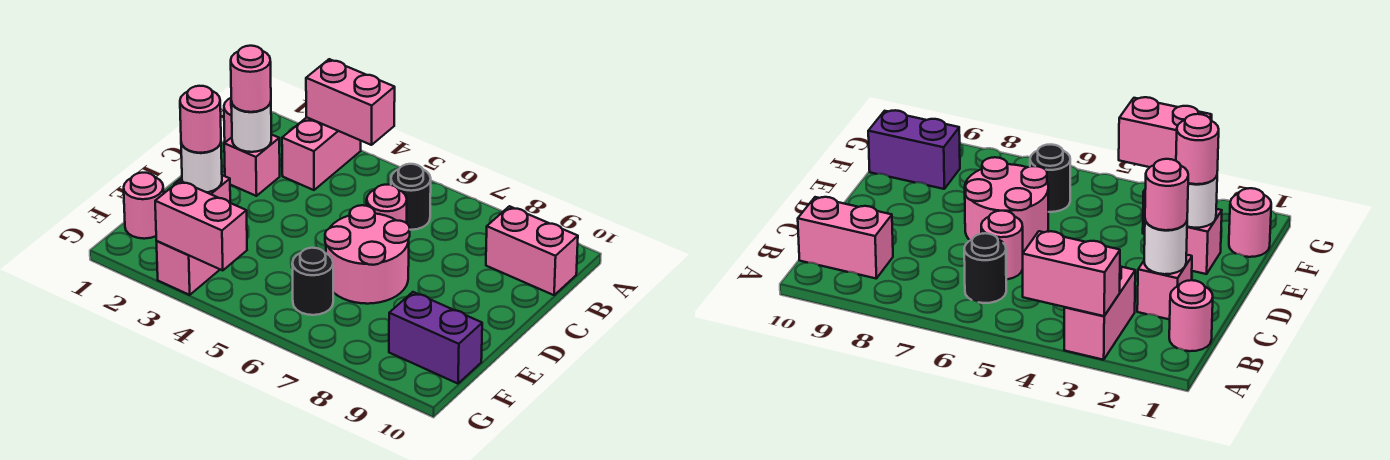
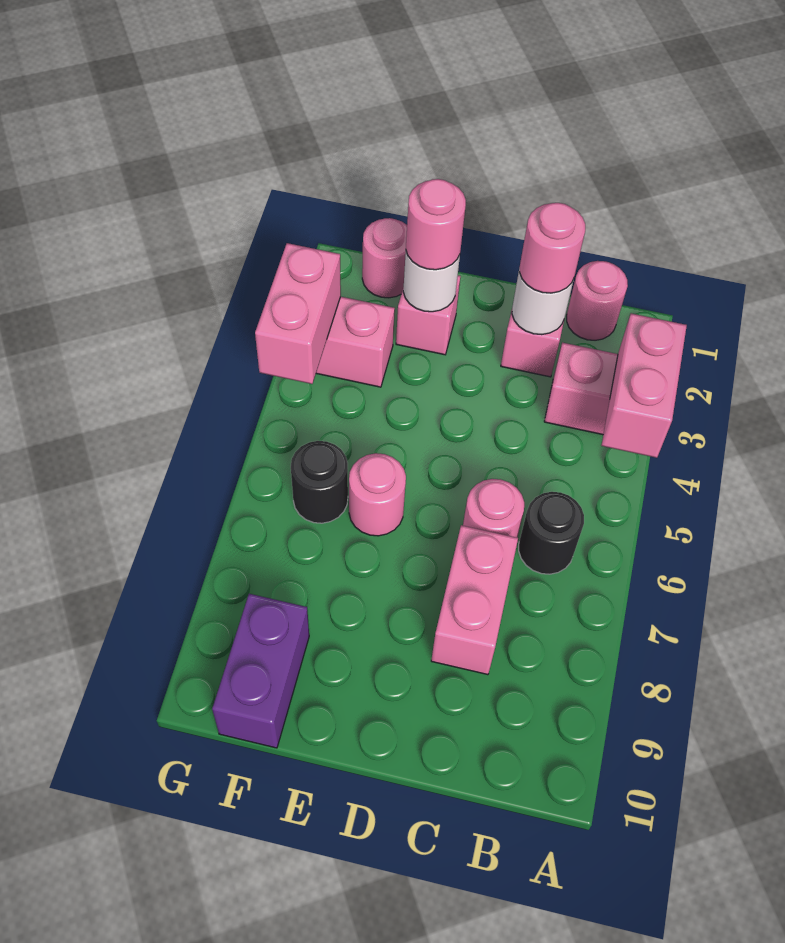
pink brick B9:B10 level 1 -> pink brick C7:C8 level 1
pink round brick D6:E7 level 1 -> pink round brick E6 level 1

